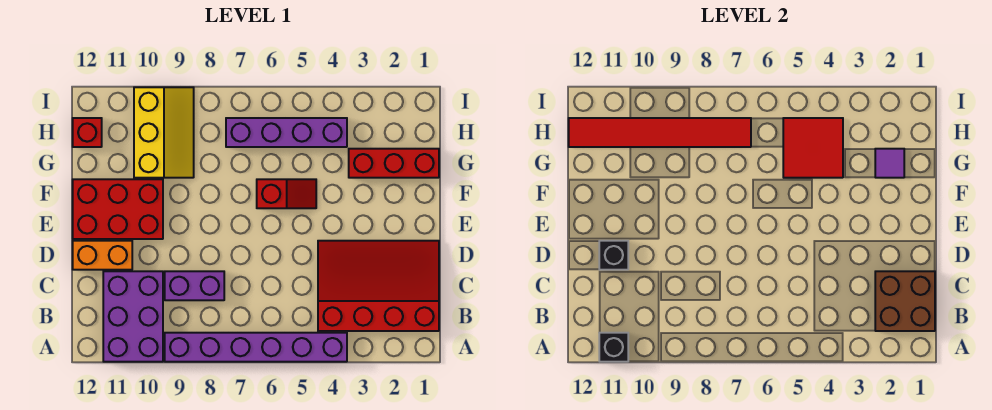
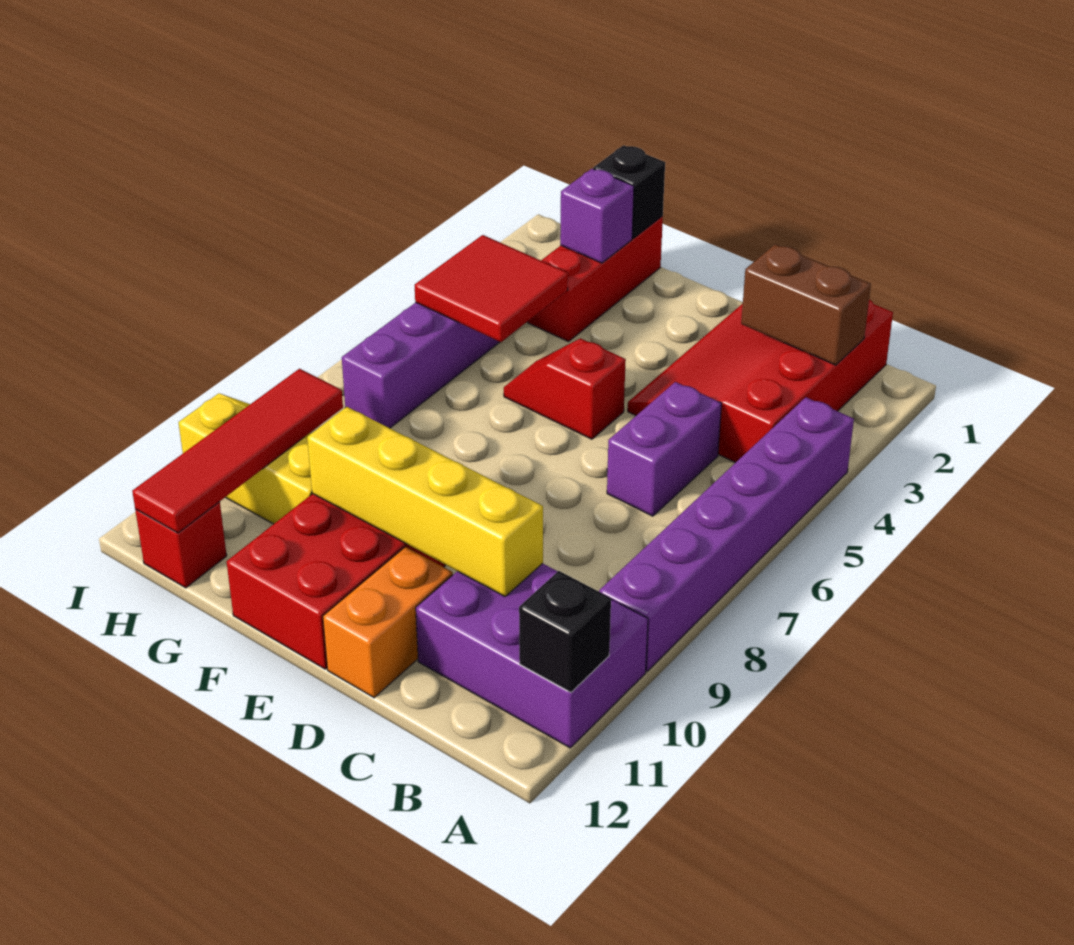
brown brick B1:C2 level 2 -> brown brick B2:C2 level 2
purple brick C8:C9 level 1 -> purple brick C5:C6 level 1
none -> yellow brick C10:F10 level 2
black brick D11 level 2 -> black brick G1 level 2
red slope F5:F6 level 1 top 6 -> red slope E5:F5 level 1 top E
purple tile G2 level 2 -> purple brick G2 level 2
red tile H7:H12 level 2 -> red tile H9:H12 level 2

